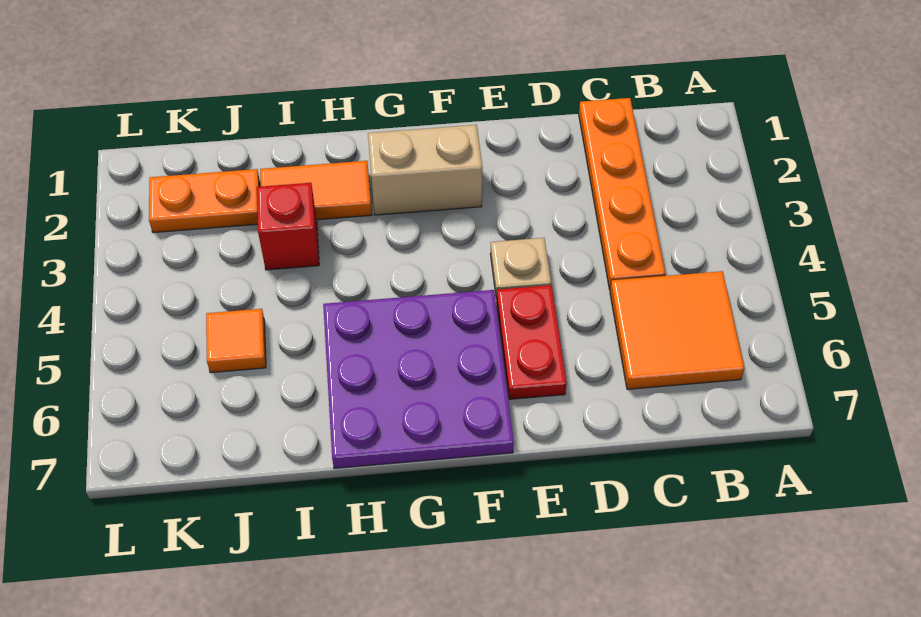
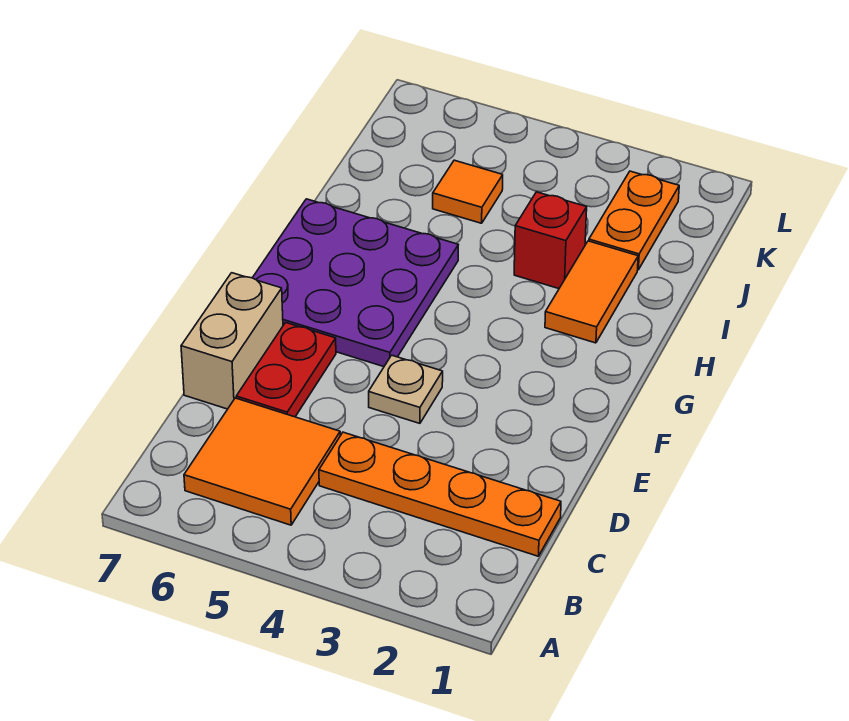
red plate E5:E6 level 1 -> red plate D6:E6 level 1
tan brick F2:G2 level 1 -> tan brick D7:E7 level 1

